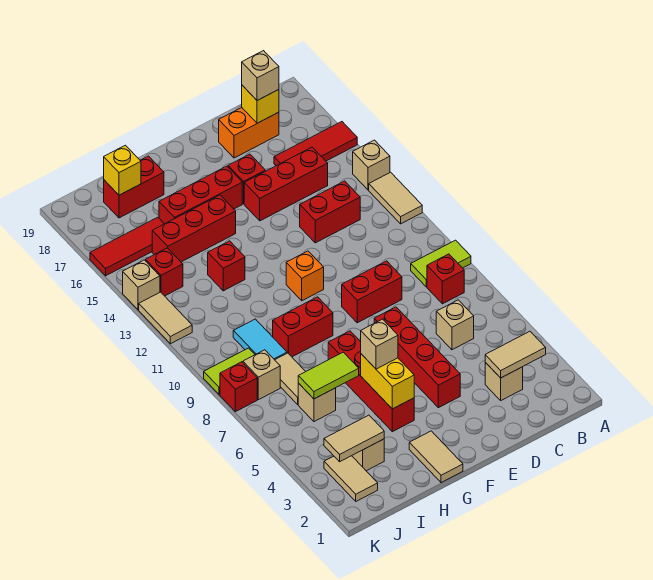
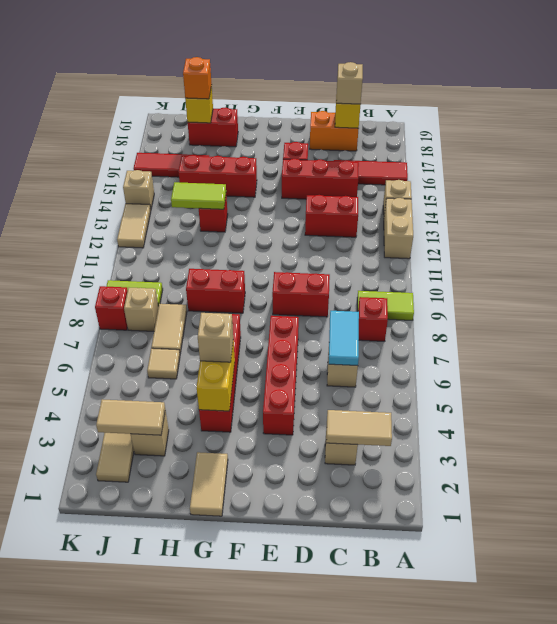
tan tile A12:A13 level 1 -> tan brick A12:A13 level 1
orange brick F11 level 1 -> orange brick I18 level 3
red brick F16:H16 level 1 -> none
lime tile H6:I6 level 2 -> lime tile H13:I13 level 2
tan brick I6 level 1 -> tan tile I6 level 1
cyan tile I9:I10 level 1 -> cyan tile C6:C7 level 2
red brick J14 level 1 -> none

